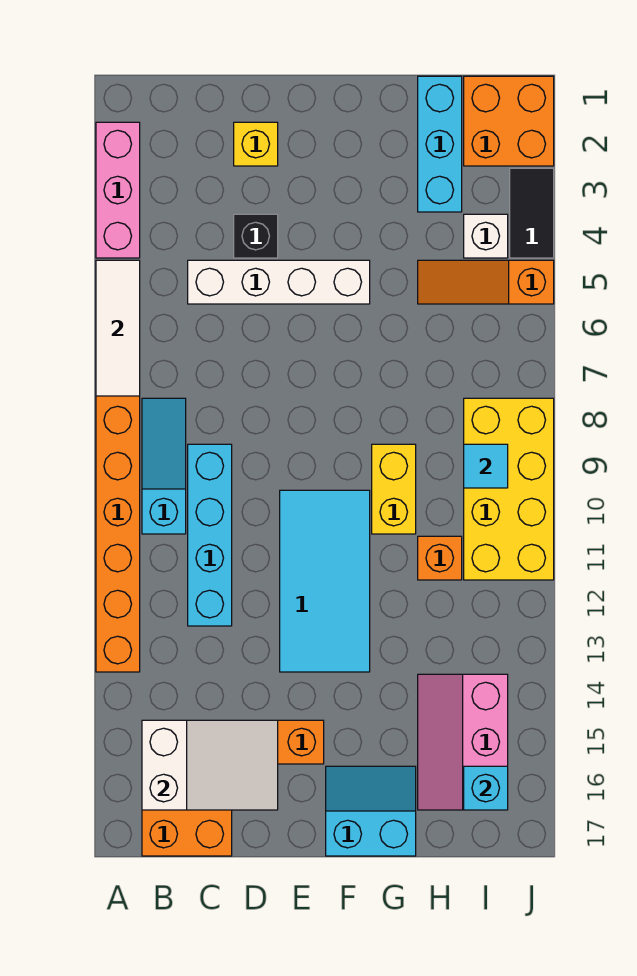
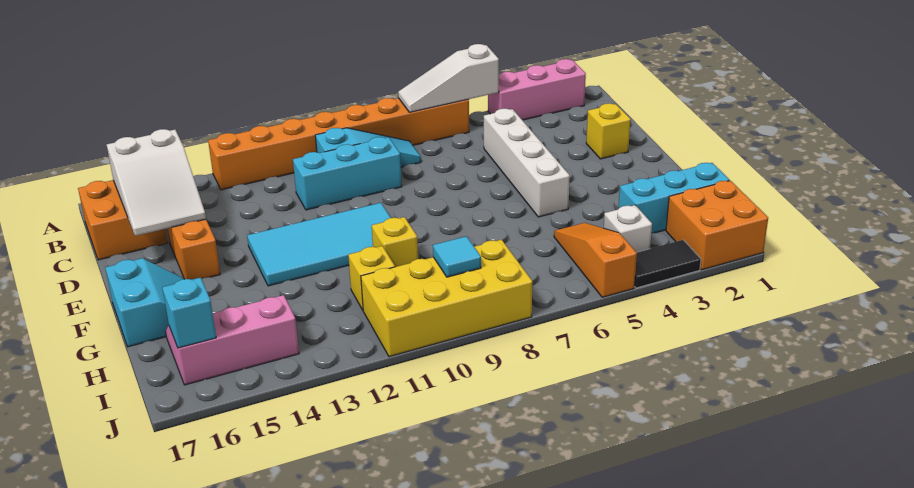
white tile A5:A7 level 2 -> white slope A5:A7 level 2 top 5
cyan brick C9:C12 level 1 -> cyan brick C9:C11 level 1
black brick D4 level 1 -> none
yellow brick G9:G10 level 1 -> yellow brick G10 level 1
orange brick H11 level 1 -> yellow brick H11 level 1

